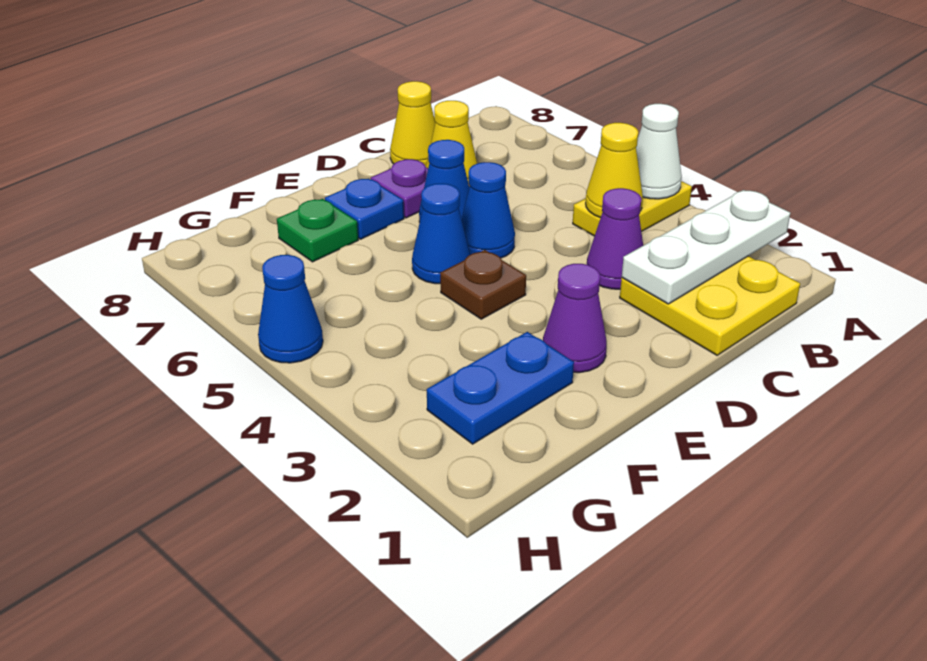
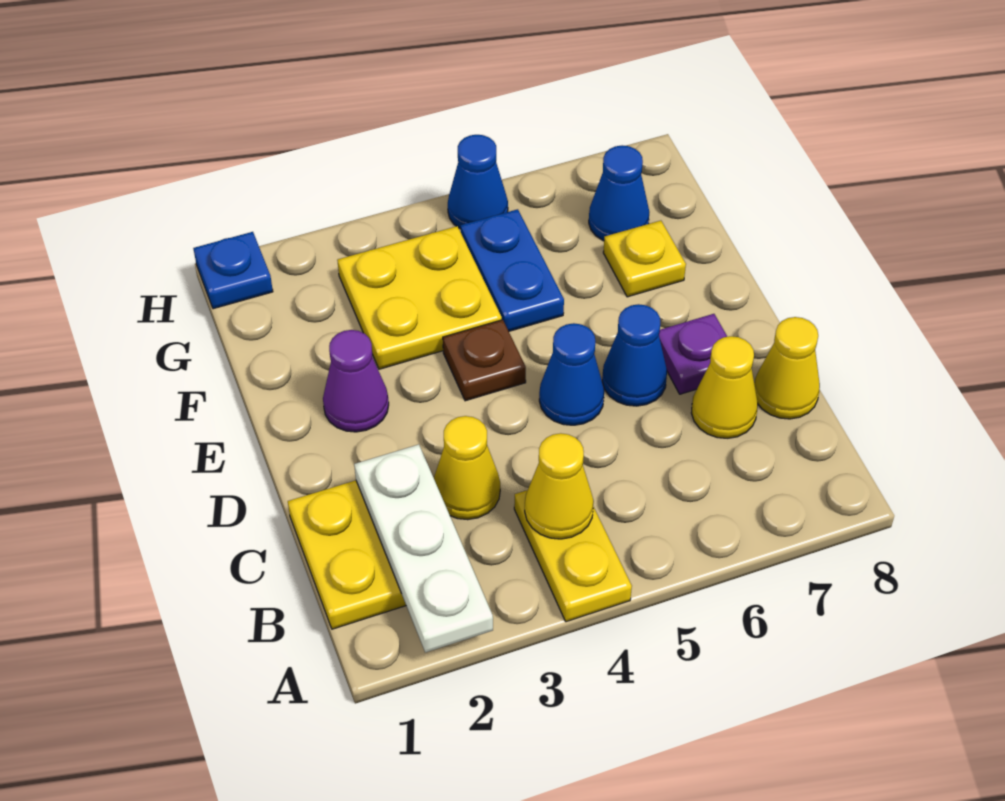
white cone A4 level 2 -> none
purple cone C3 level 1 -> yellow cone C3 level 1
blue cone E5 level 1 -> blue cone G7 level 1
blue plate E7 level 1 -> blue plate H1 level 1
blue plate F2:G2 level 1 -> blue plate F5:G5 level 1
none -> yellow plate F3:G4 level 1
green plate F7 level 1 -> yellow plate F7 level 1

